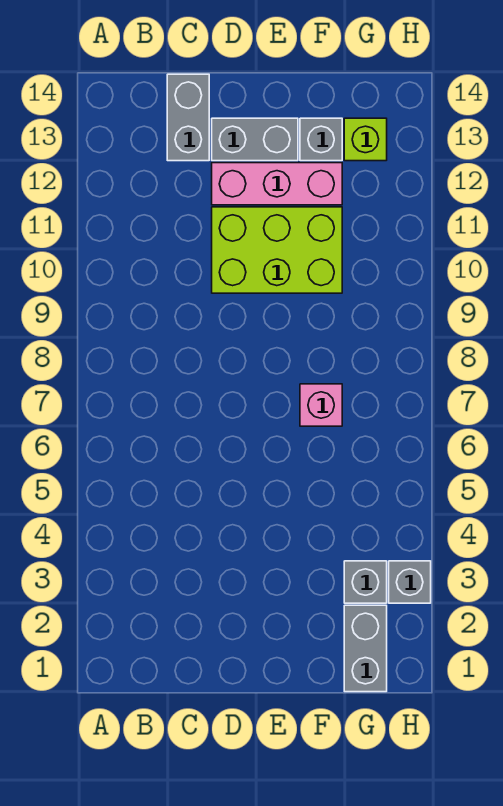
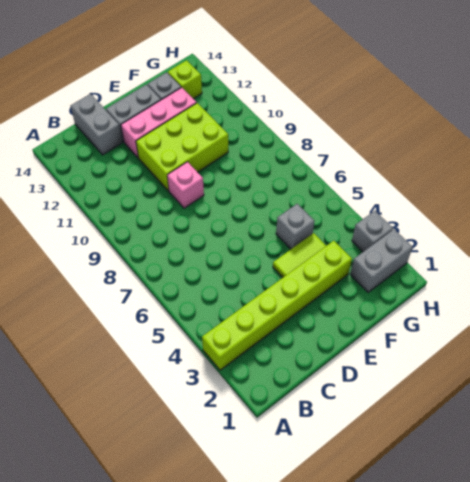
none -> lime brick A3:F3 level 1
none -> lime tile E4:F4 level 1
pink brick F7 level 1 -> pink brick D9 level 1
grey brick G1:G2 level 1 -> grey brick G2:H2 level 1
grey brick G3 level 1 -> grey brick F5 level 1

